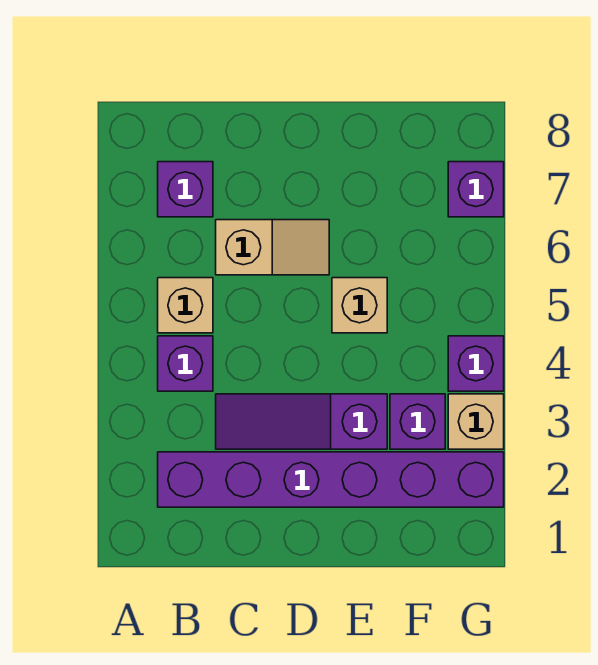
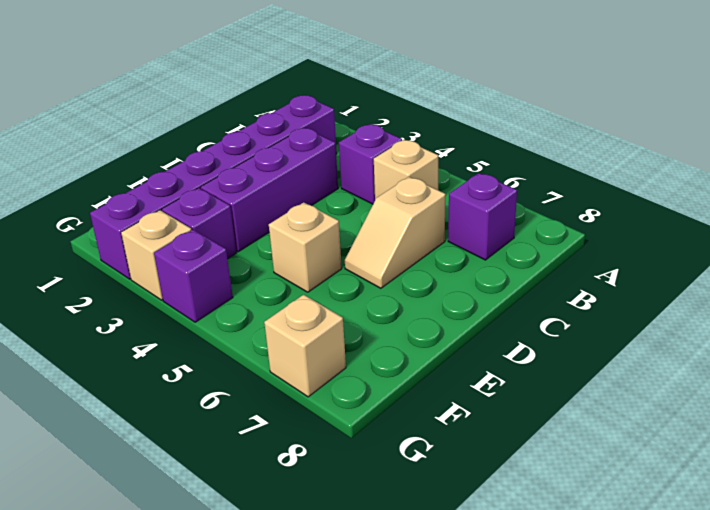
purple slope C3:E3 level 1 top E -> purple brick C3:E3 level 1
purple brick G7 level 1 -> tan brick G7 level 1

